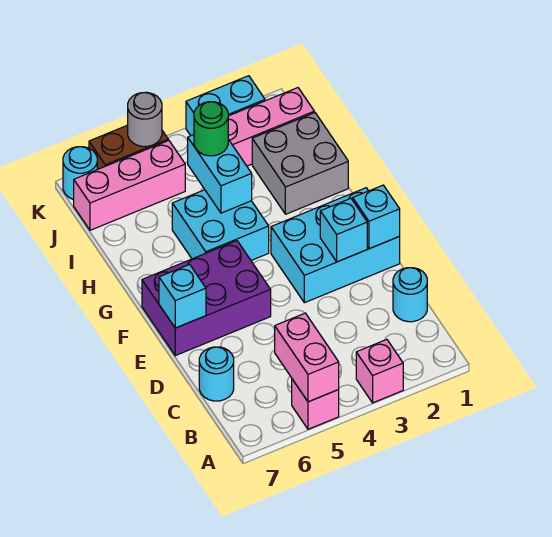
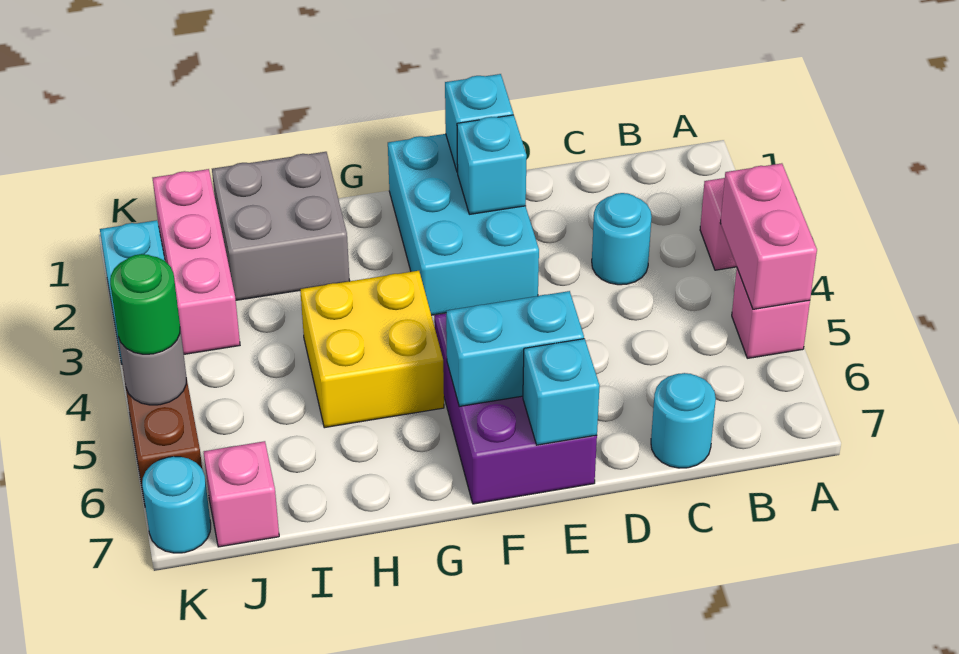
pink brick A5:B5 level 2 -> pink brick A4:A5 level 2
cyan round brick C1 level 1 -> cyan round brick C3 level 1
cyan brick G4:H5 level 1 -> yellow brick G4:H5 level 1
cyan brick H4:I4 level 2 -> cyan brick E6:F6 level 2
green round brick I4 level 3 -> green round brick K5 level 3
pink brick J5:J7 level 1 -> pink brick J7 level 1

